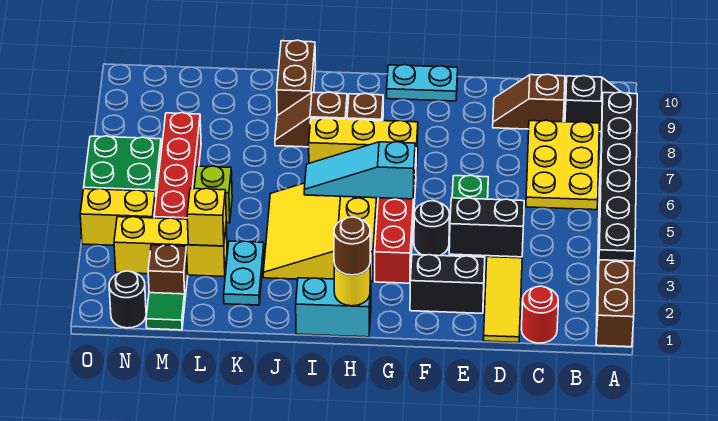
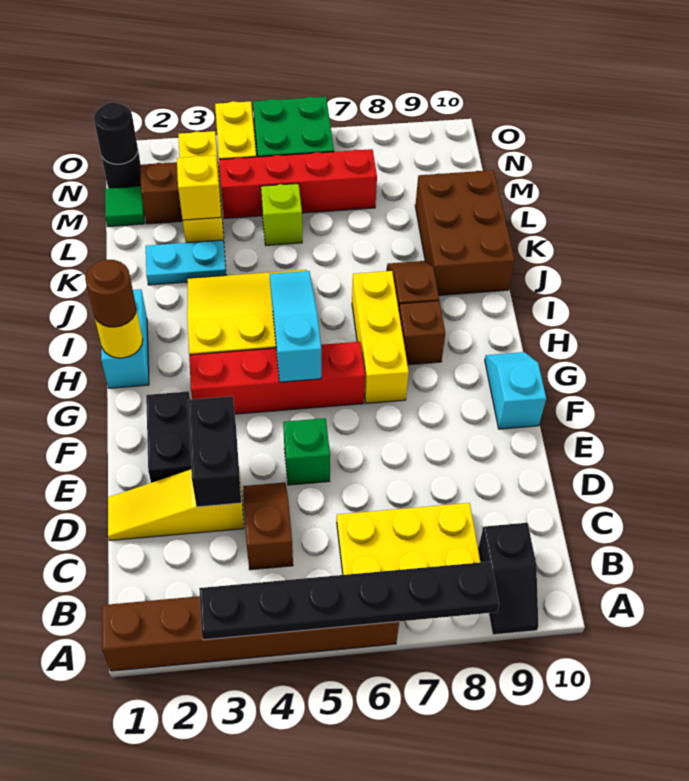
red round brick C1 level 1 -> none
brown slope C9:D9 level 1 top C -> brown slope C4:D4 level 1 top C
black round brick F4 level 1 -> black round brick N1 level 2
cyan plate F10:G10 level 1 -> cyan slope F10:G10 level 1 top F
brown brick J9:J10 level 1 -> brown brick J9:L10 level 1

